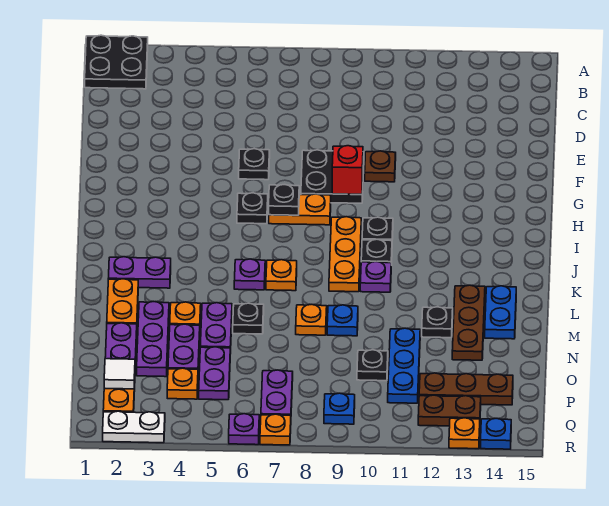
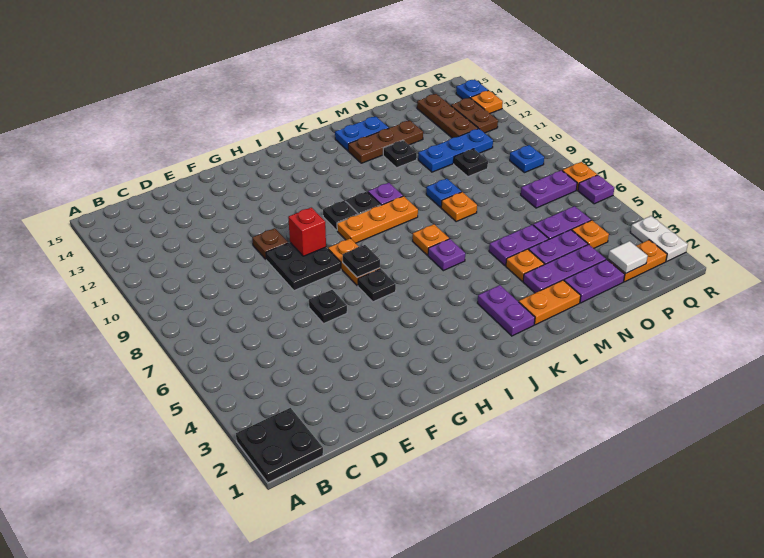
black plate M6 level 1 -> none

